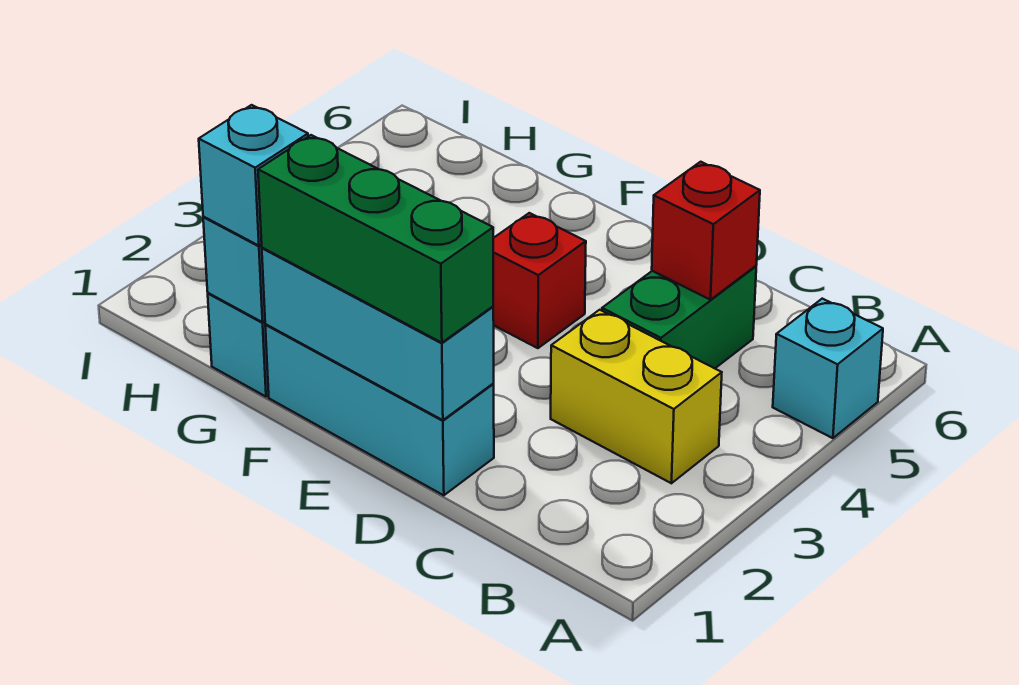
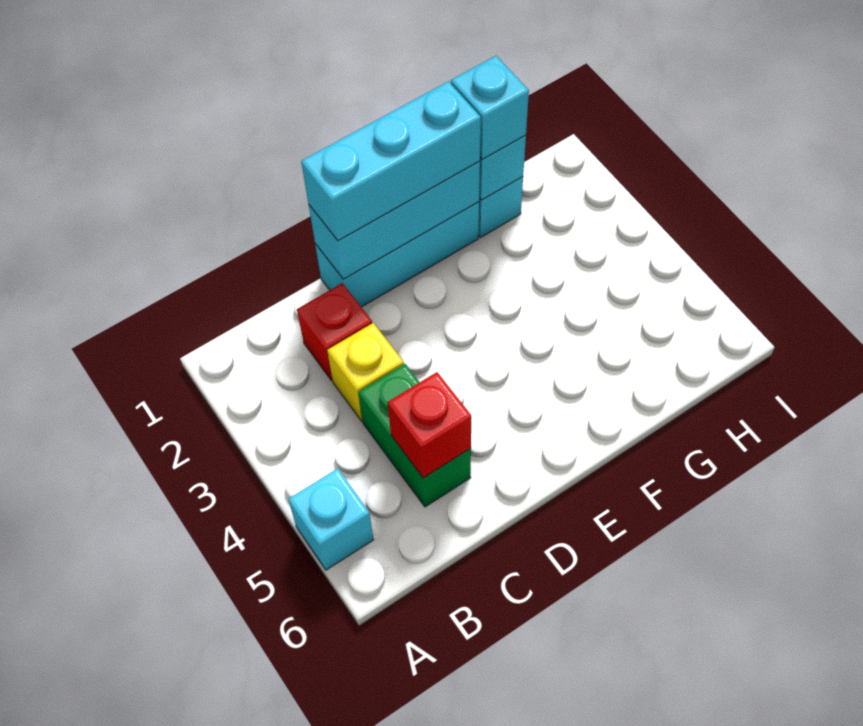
yellow brick B3:C3 level 1 -> yellow brick C3 level 1
green brick D1:F1 level 3 -> cyan brick D1:F1 level 3
red brick E4 level 1 -> red brick C2 level 1

